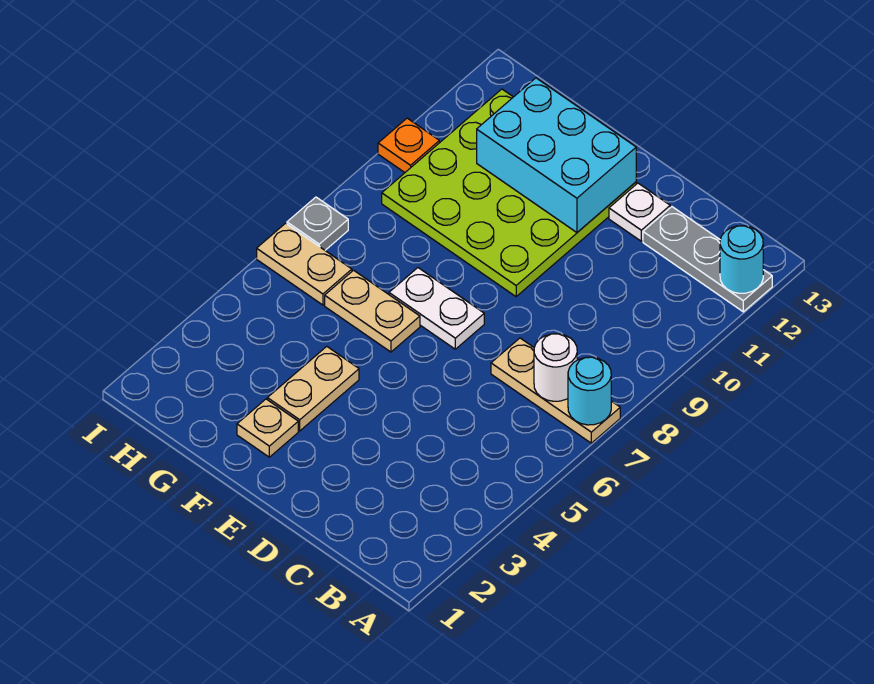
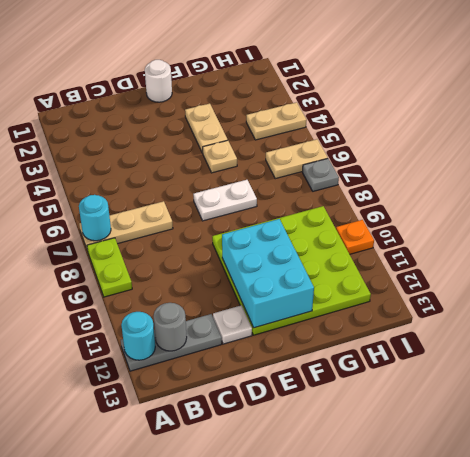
none -> lime plate A8:A9 level 1
white round brick B7 level 2 -> white round brick E1 level 1
none -> grey round brick B12 level 2
cyan brick E11:G12 level 2 -> cyan brick E10:F12 level 2
tan plate F2 level 1 -> tan plate F5 level 1
tan plate F6:G6 level 1 -> tan plate H4:I4 level 1

